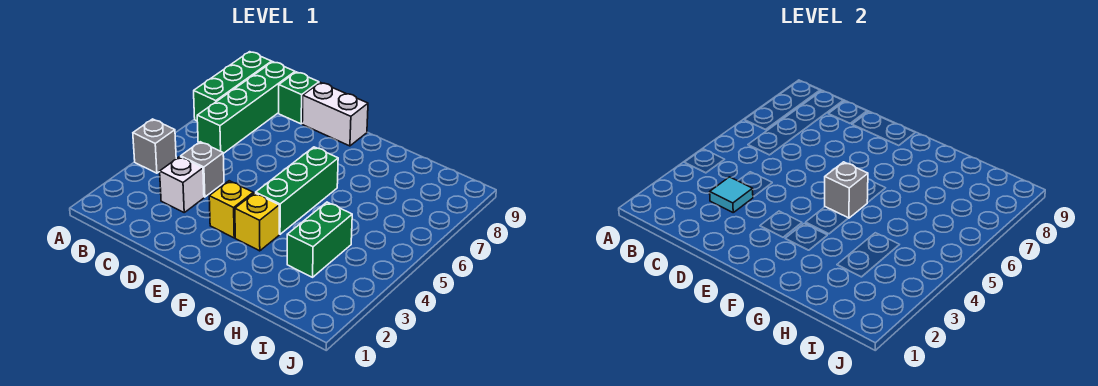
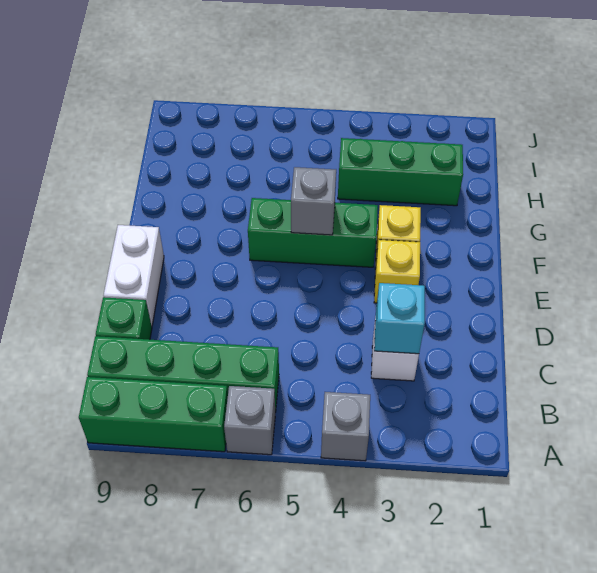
cyan tile C3 level 2 -> cyan brick C3 level 2
grey brick C4 level 1 -> grey brick A6 level 1
green brick H3:H4 level 1 -> green brick H2:H4 level 1

